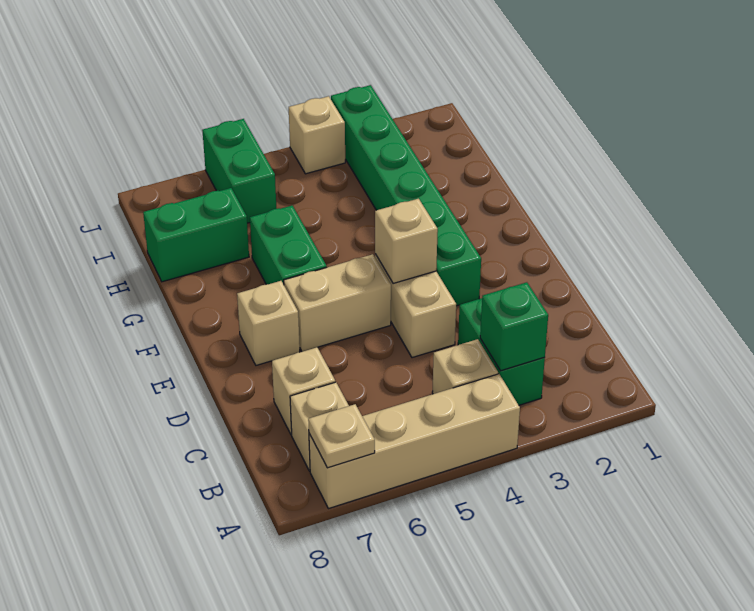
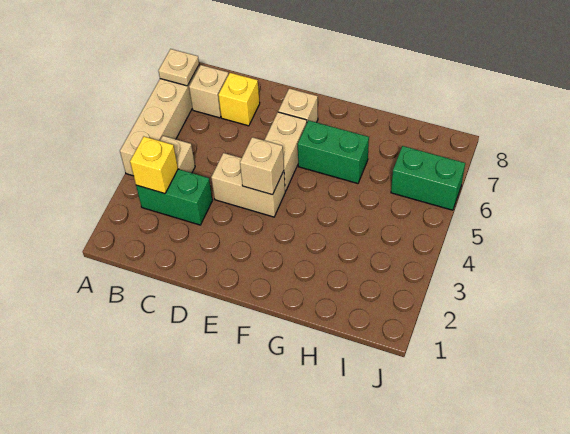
green brick B3 level 2 -> yellow brick B3 level 2
tan brick C7 level 1 -> yellow brick C7 level 1
green brick E3:J3 level 1 -> none
green brick H7:H8 level 1 -> none
tan brick J4 level 1 -> none

